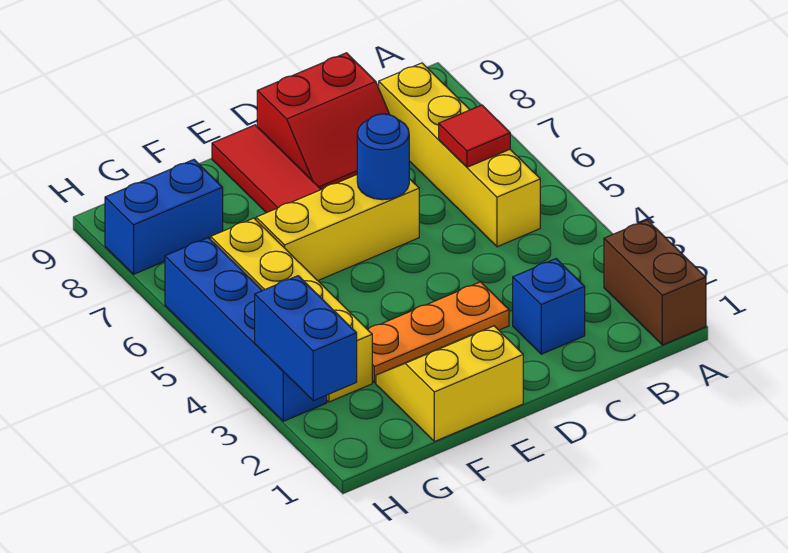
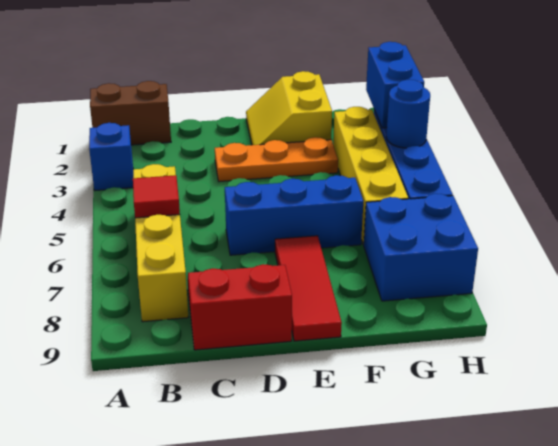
brown brick A1:A2 level 1 -> brown brick A1:B1 level 1
blue brick C2 level 1 -> blue brick A3 level 1
yellow brick D6:F6 level 1 -> blue brick D6:F6 level 1
blue round brick D6 level 2 -> blue round brick H4 level 2
yellow slope E1:F2 level 1 top 1 -> yellow slope E1:F2 level 1 top F
blue brick G8:H8 level 1 -> blue brick G7:H8 level 1

